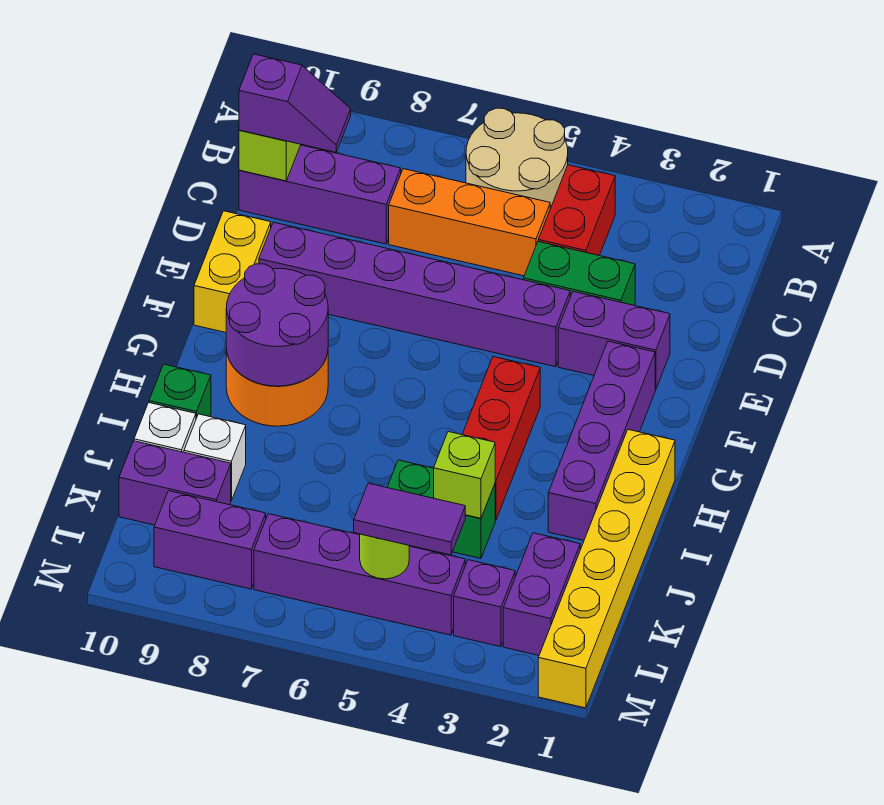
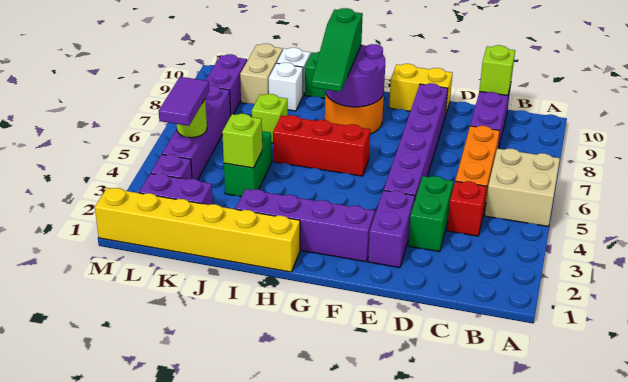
tan round brick A5:B6 level 1 -> tan brick A5:B6 level 1
red brick B4:C4 level 1 -> red brick C4 level 1
purple slope C9:C10 level 3 top 10 -> none
red brick G4:I4 level 1 -> red brick G6:I6 level 1
none -> green slope H7:H9 level 3 top 9
none -> lime brick J7 level 1
purple brick K9:K10 level 1 -> tan brick K9:K10 level 1

